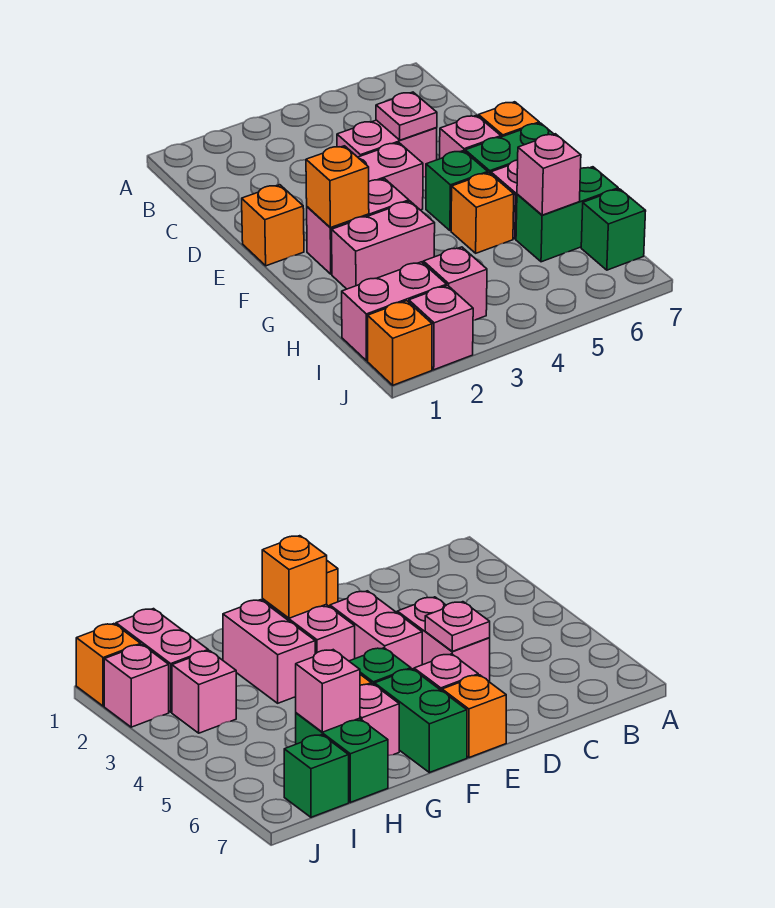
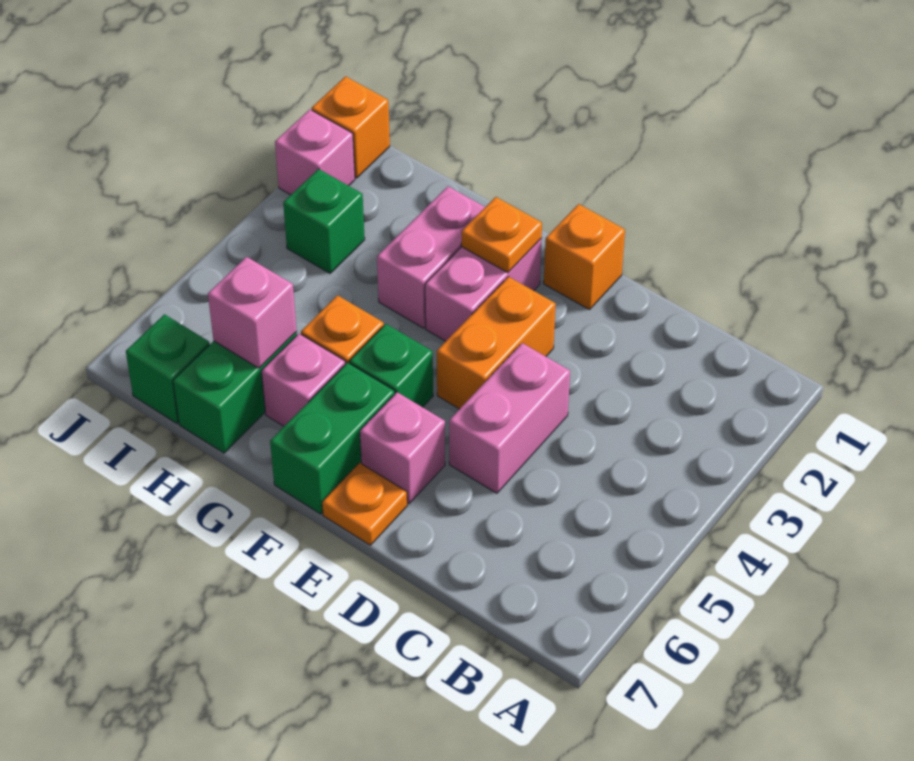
pink plate D5 level 2 -> none
pink brick E3:E4 level 1 -> orange brick E3:E4 level 1
orange brick E7 level 1 -> orange plate E7 level 1
orange brick F2 level 2 -> orange plate F2 level 2
pink brick I1:I2 level 1 -> none
pink brick I3 level 1 -> green brick I3 level 1

